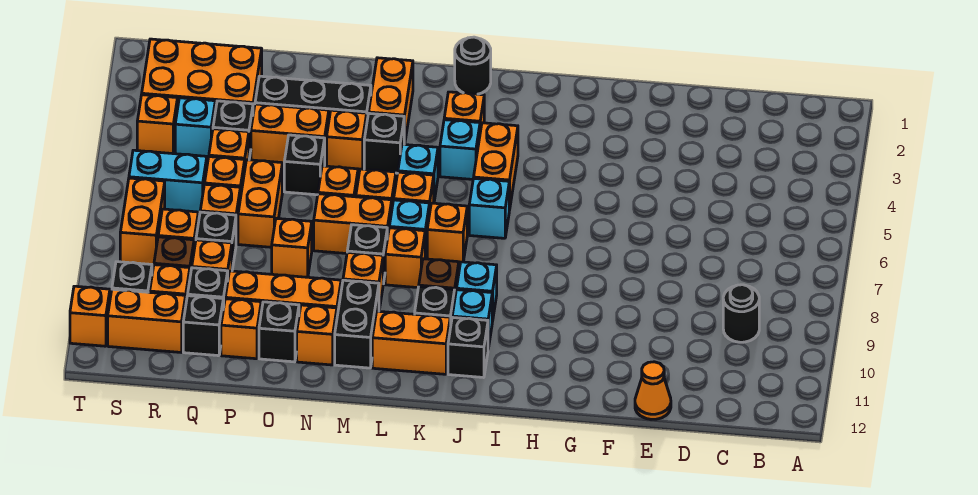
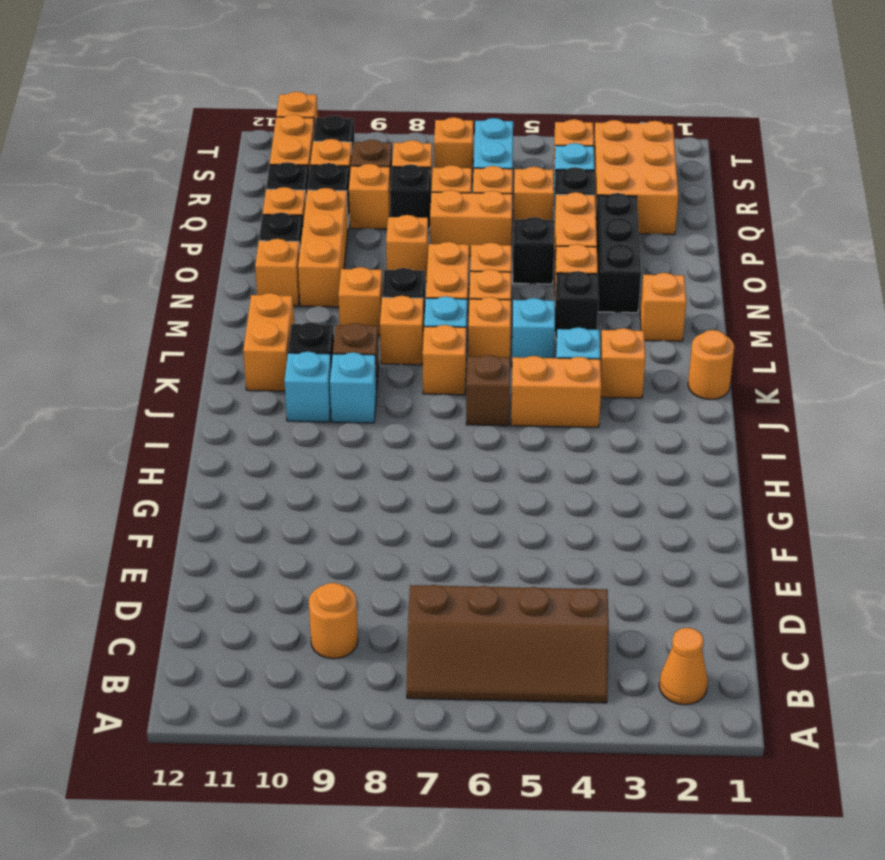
none -> brown slope B4:C7 level 1 top C
black round brick C9 level 1 -> orange round brick C9 level 1
orange cone E12 level 1 -> orange cone B2 level 1
cyan brick J6 level 1 -> brown brick J6 level 1
black brick J11 level 1 -> none
black round brick K1 level 1 -> orange round brick K1 level 1
orange brick M2:M3 level 1 -> orange brick M2 level 1
black brick M10:M11 level 1 -> none
orange brick S7:S8 level 1 -> orange brick S7 level 1

